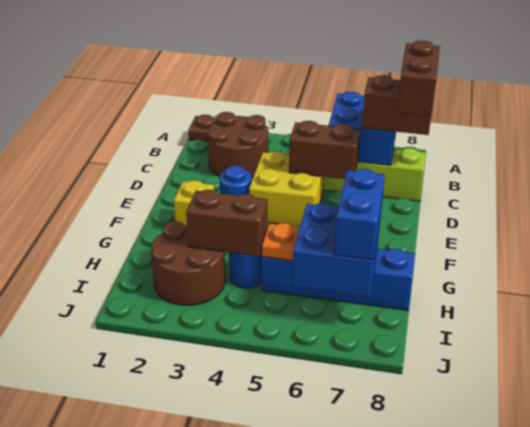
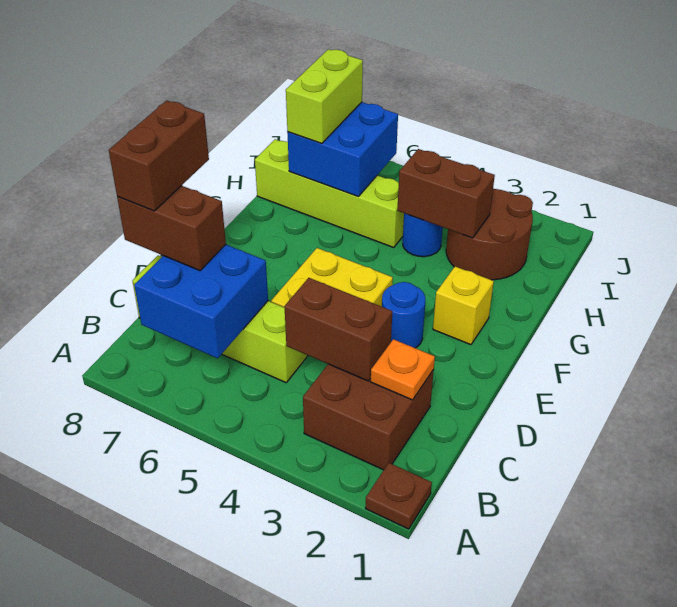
brown round brick B2:C3 level 1 -> brown brick B2:C3 level 1
brown brick D5:D6 level 2 -> brown brick C3:C4 level 2
blue brick H5:H8 level 1 -> lime brick H5:H8 level 1
orange plate H5 level 2 -> orange plate C2 level 2
blue brick H7:I7 level 3 -> lime brick H7:I7 level 3

